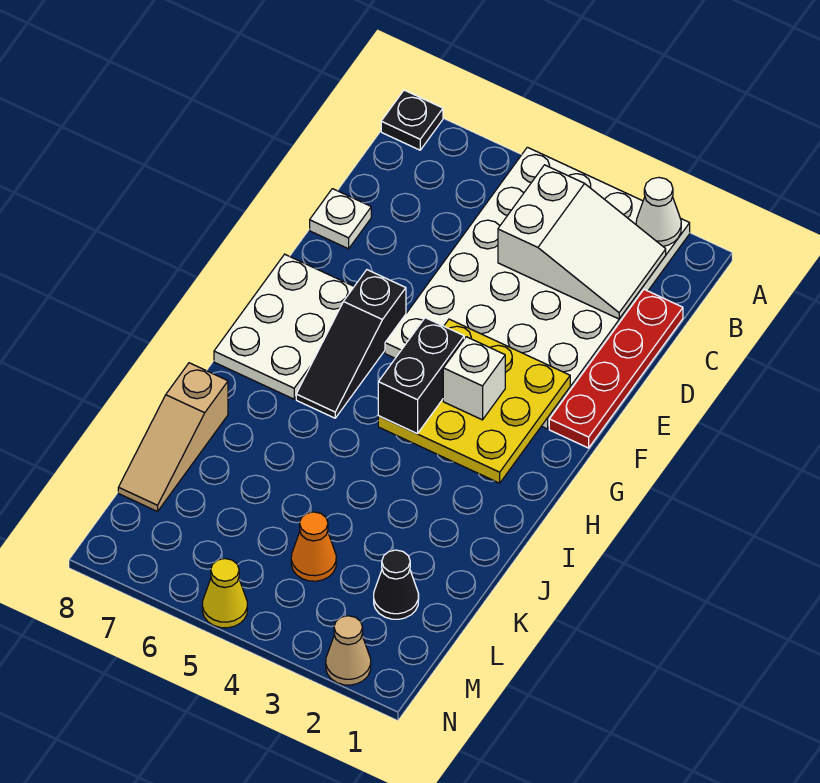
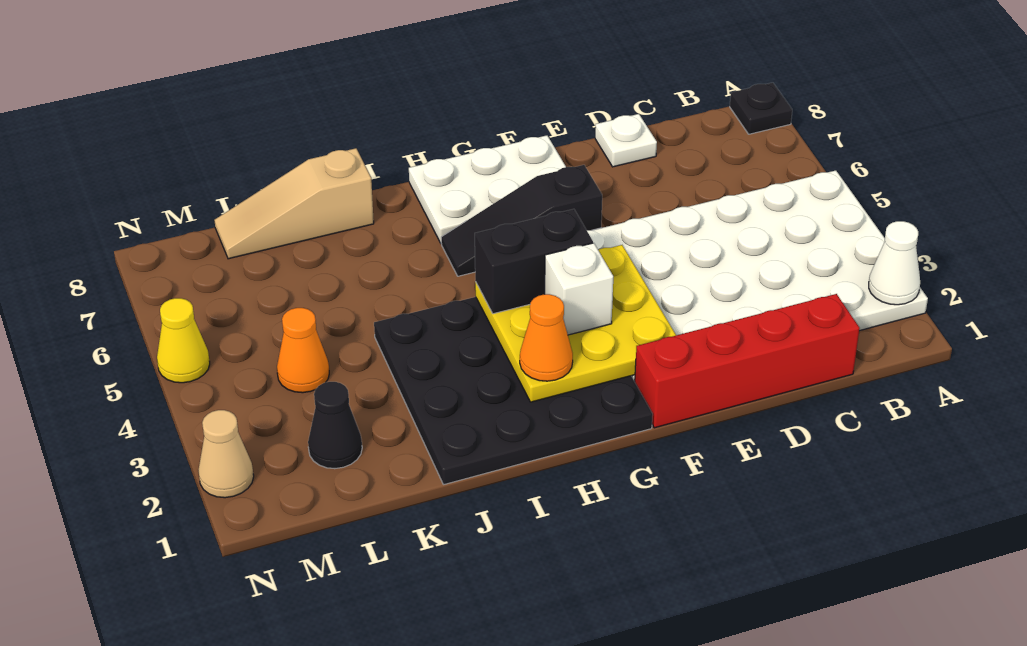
white slope B2:C4 level 2 top 4 -> none
red plate C1:F1 level 1 -> red brick C1:F1 level 1
none -> black plate G1:J4 level 1
none -> orange cone H2 level 3

